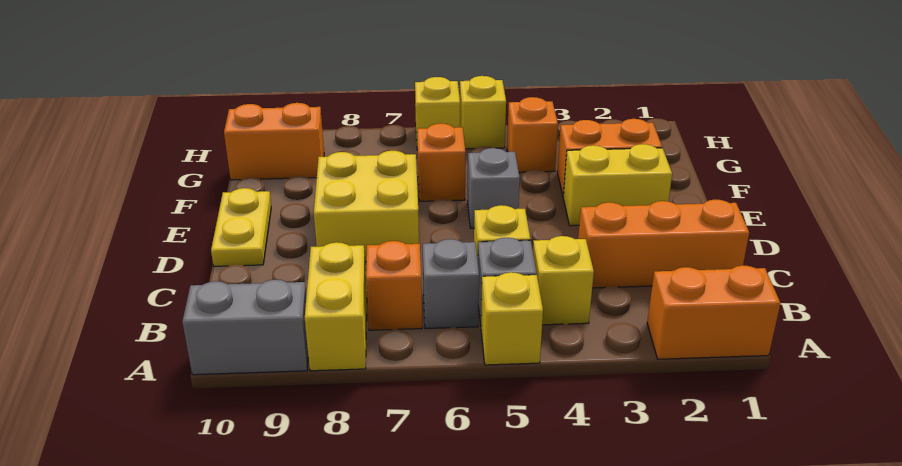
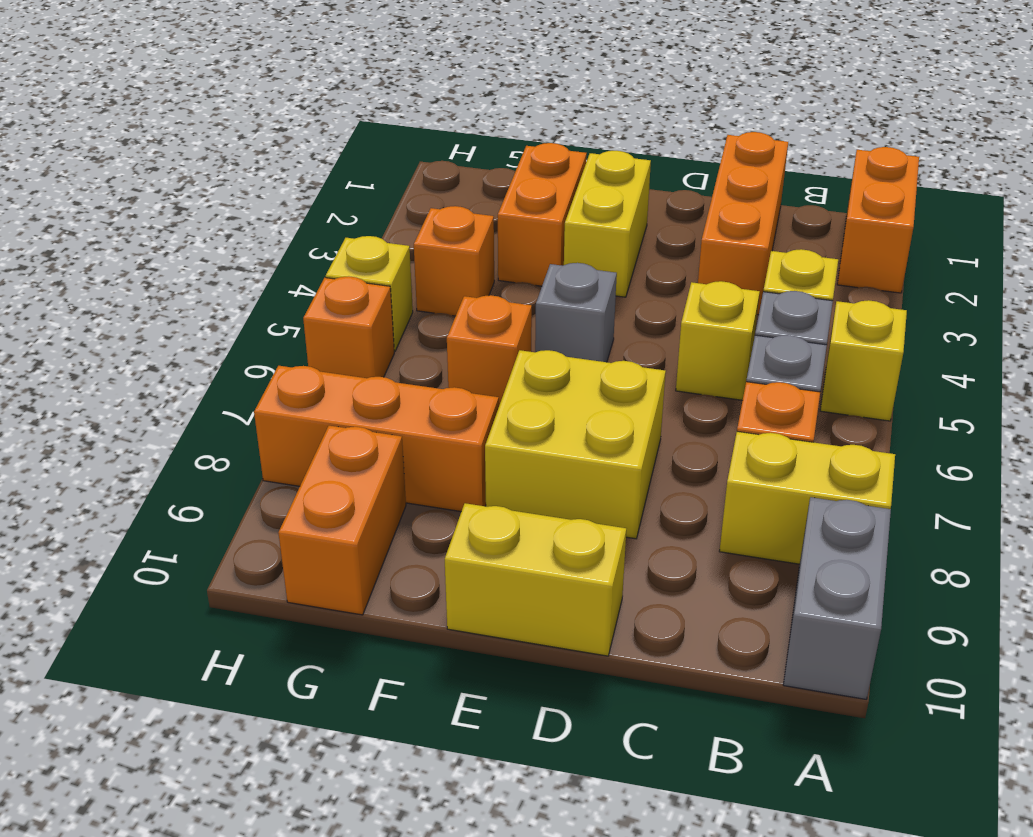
yellow plate D10:E10 level 1 -> yellow brick D10:E10 level 1
none -> orange brick F8:H8 level 1
yellow brick H6 level 1 -> orange brick H6 level 1

